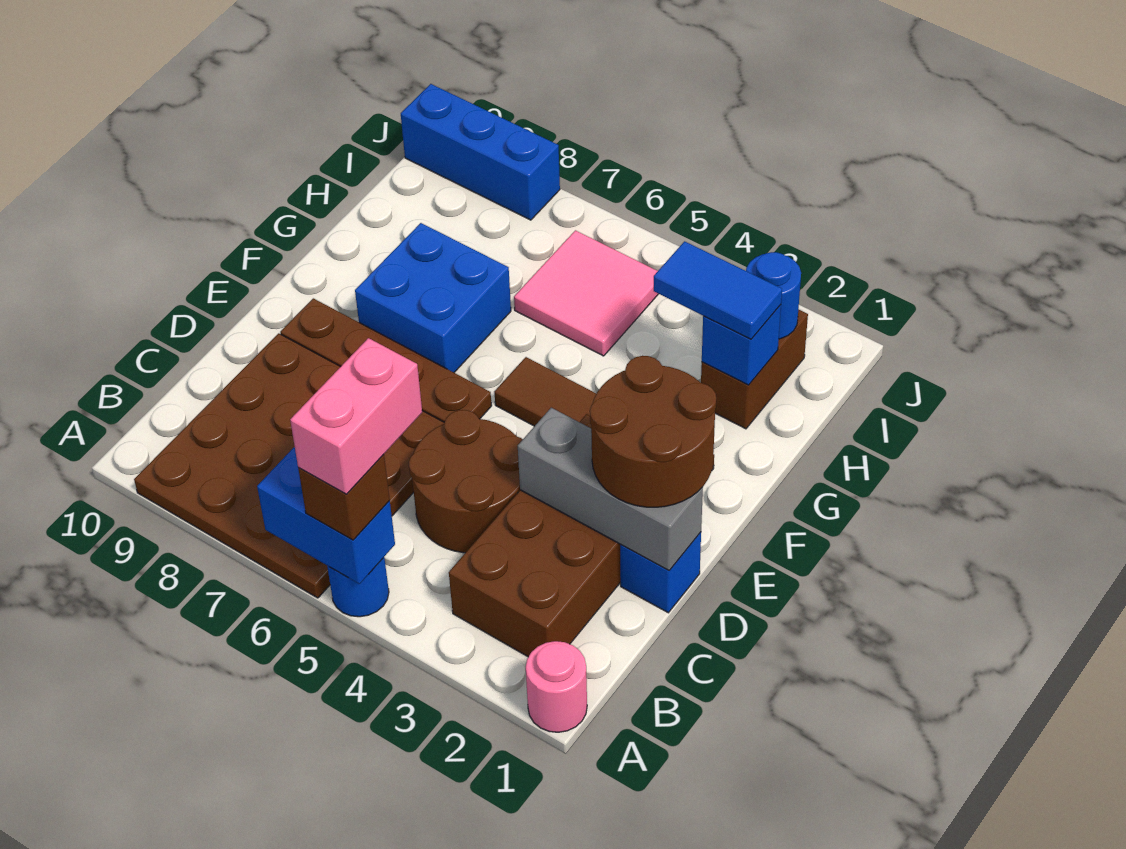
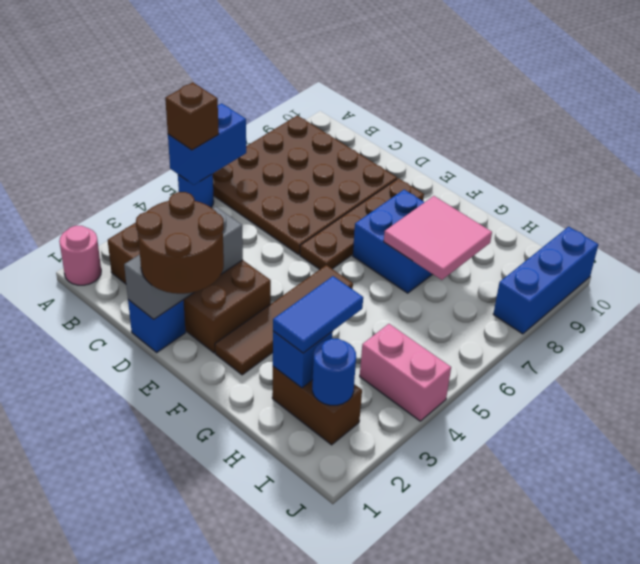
pink brick A5:B5 level 4 -> pink brick I4:J4 level 1
brown round brick C4:D5 level 1 -> none
pink tile H5:I6 level 1 -> pink tile G7:H8 level 2

